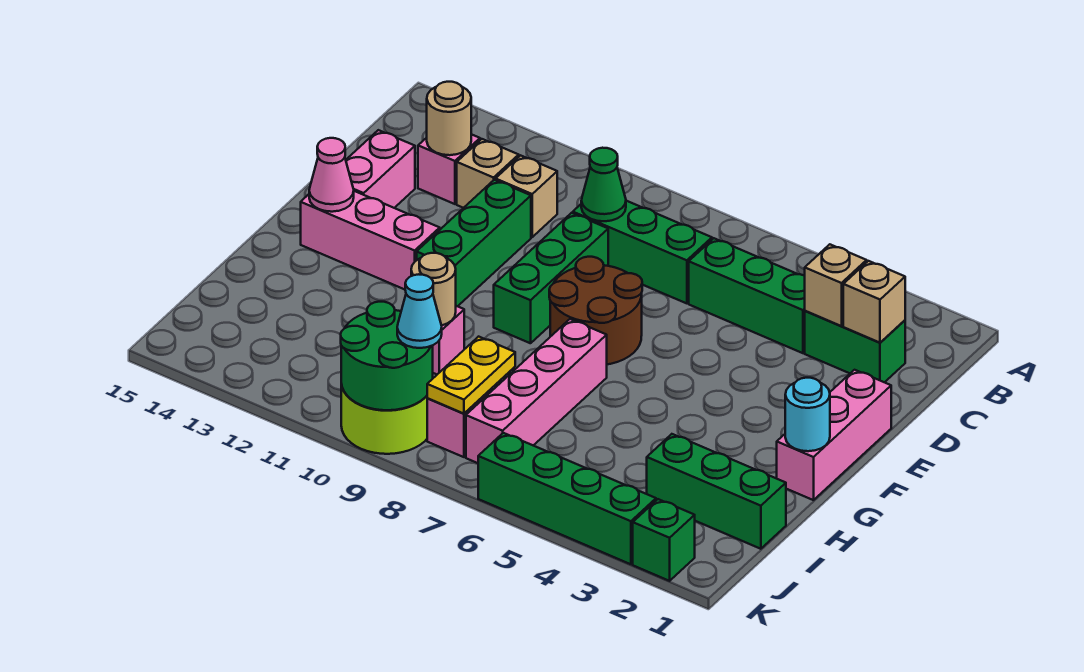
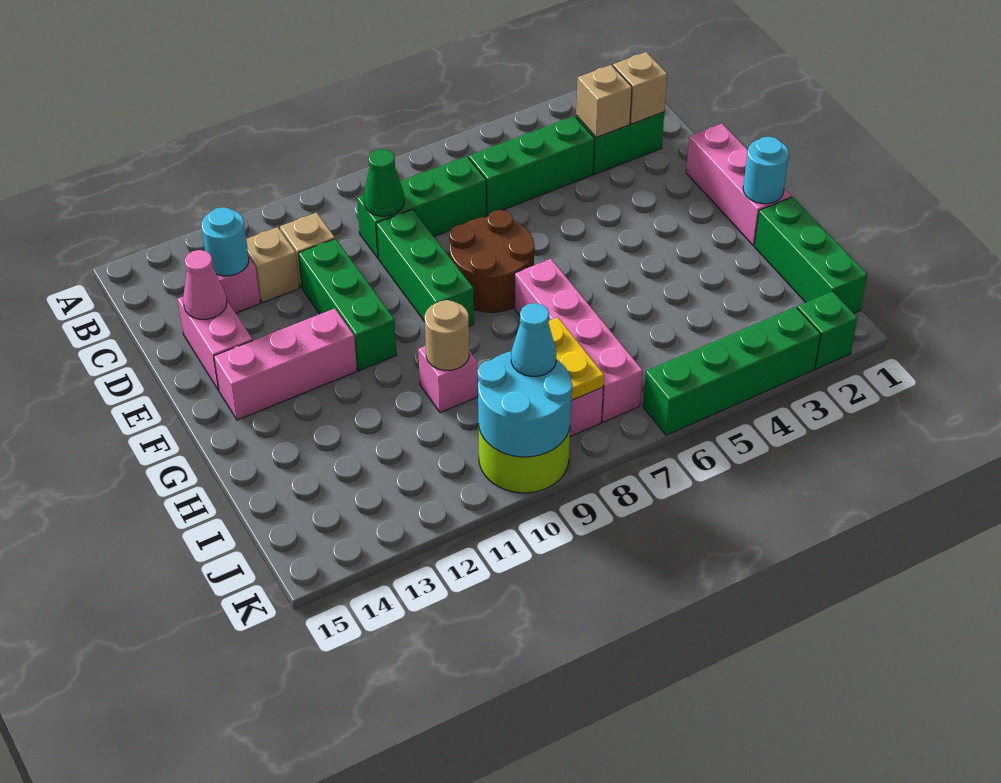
tan round brick C13 level 2 -> cyan round brick C13 level 2
pink cone F14 level 2 -> pink cone D14 level 2
green brick I1:I3 level 1 -> green brick H1:J1 level 1
green round brick J9:K10 level 2 -> cyan round brick J9:K10 level 2

